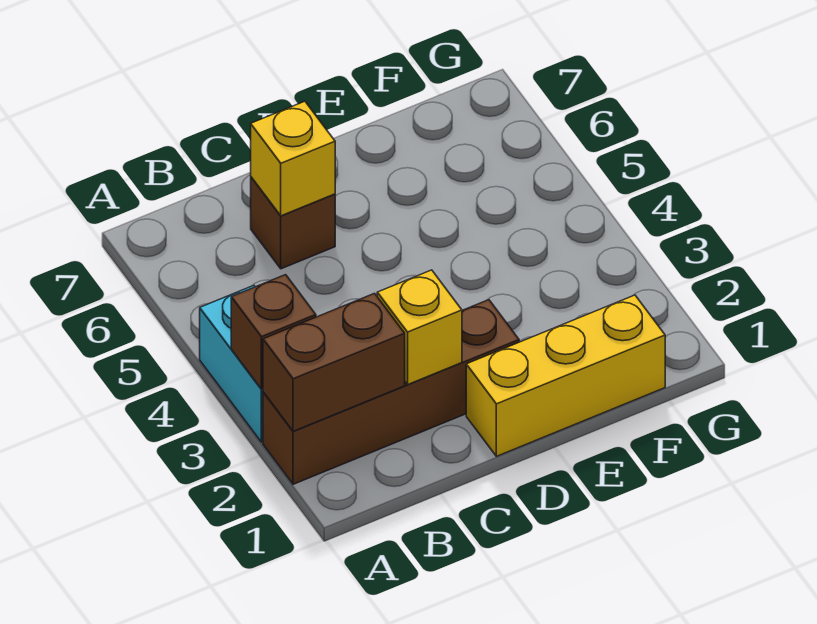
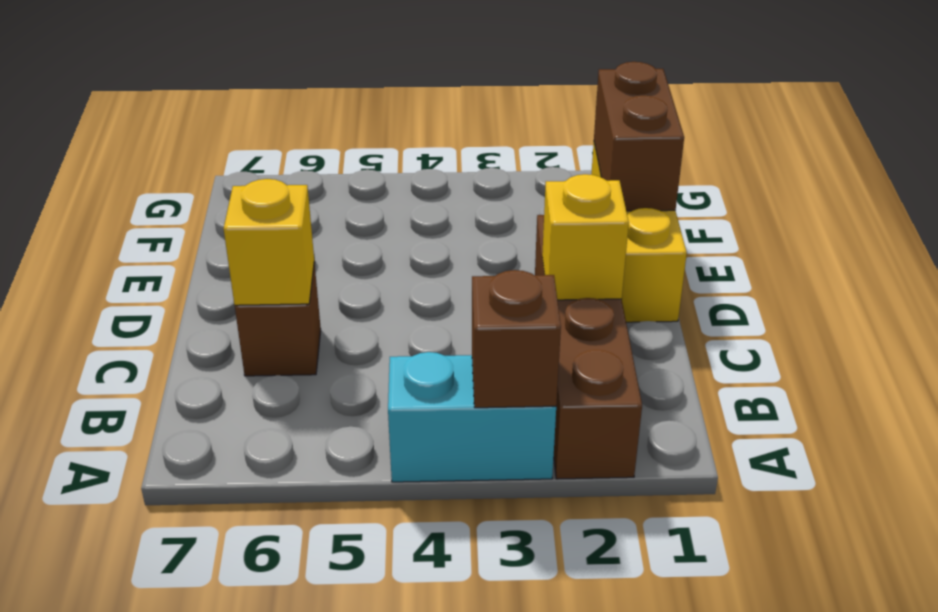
brown brick A2:B2 level 2 -> brown brick E1:F1 level 2

